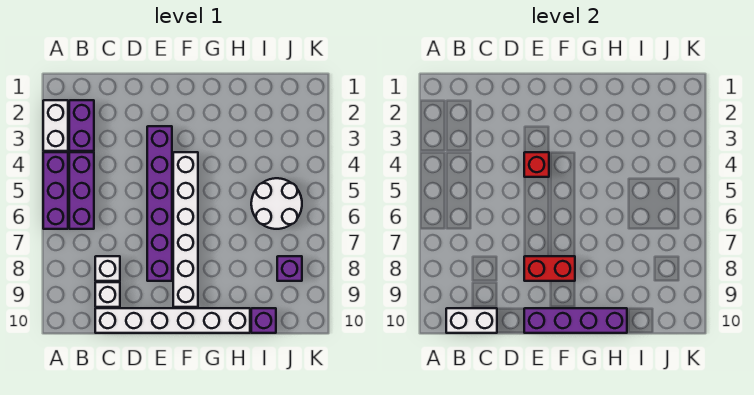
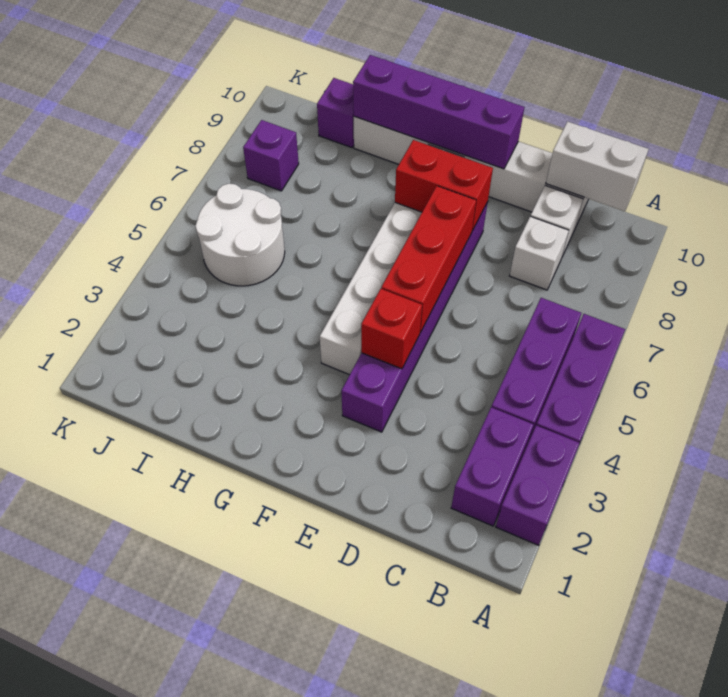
white brick A2:A3 level 1 -> purple brick A2:A3 level 1
none -> red brick E5:E7 level 2

